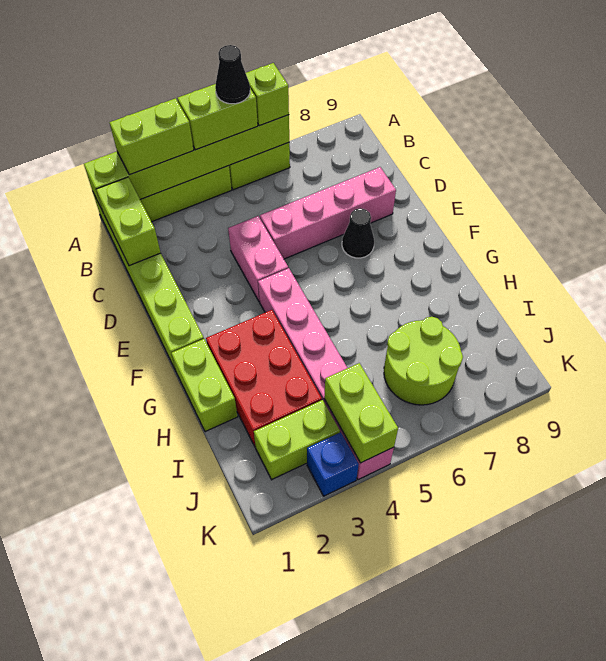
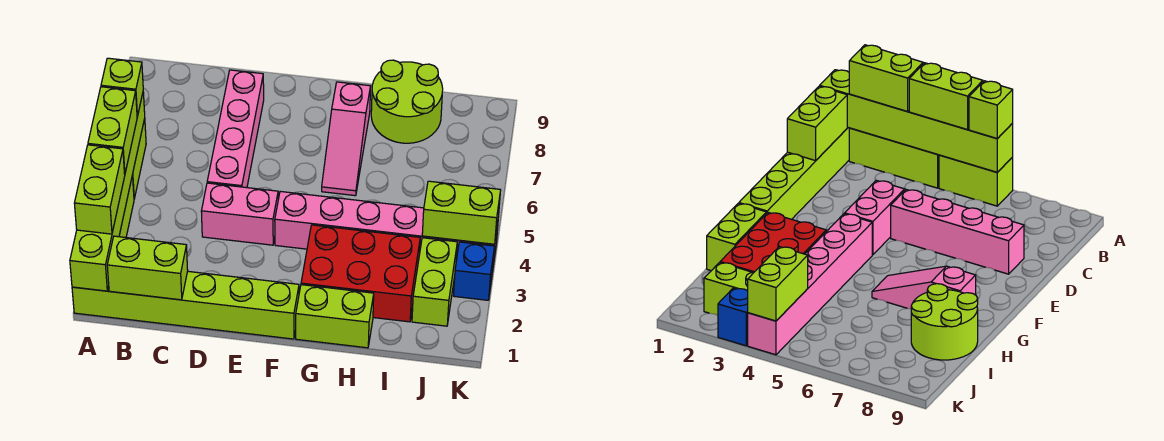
black cone A5 level 4 -> none
black cone E7 level 1 -> none
none -> pink slope G6:G8 level 1 top 8
lime round brick I6:J7 level 1 -> lime round brick H8:I9 level 1

